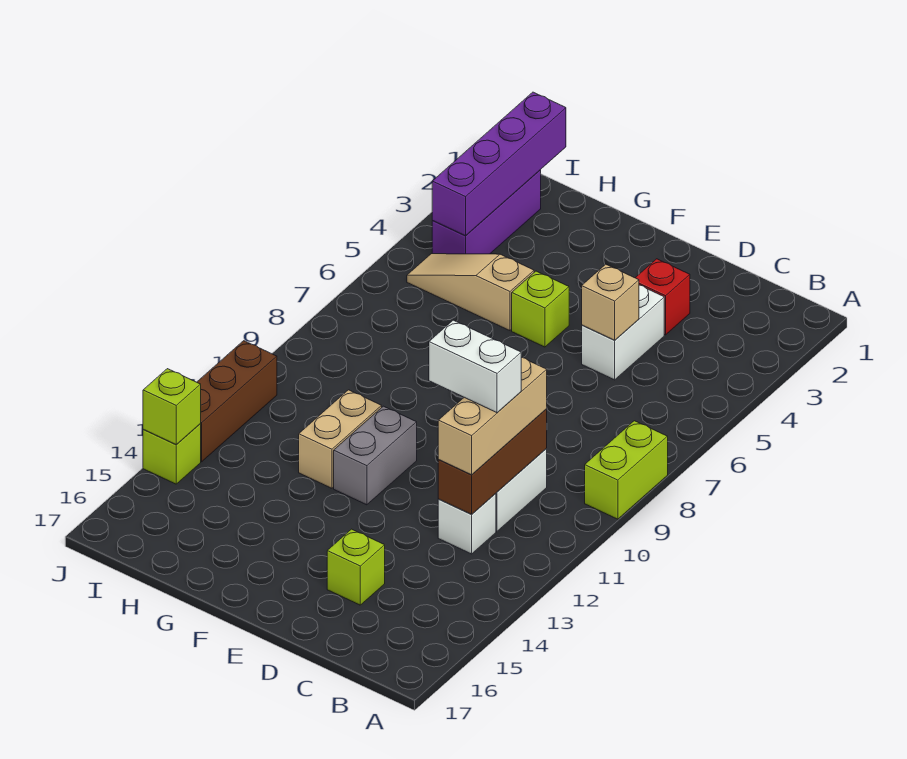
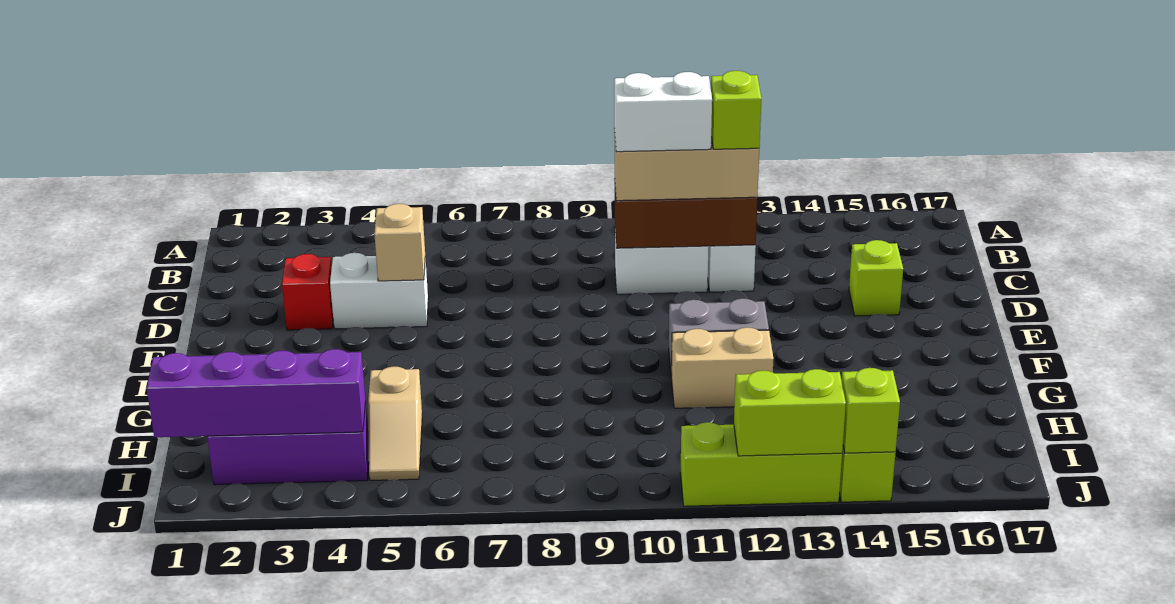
lime brick A8:A9 level 1 -> lime brick J12:J13 level 2
white brick C11:D11 level 4 -> white brick C10:C11 level 4
lime brick F5 level 1 -> lime brick C12 level 4
tan slope G5:I5 level 1 top G -> tan slope H5:I5 level 1 top H
brown brick J11:J13 level 1 -> lime brick J11:J13 level 1

